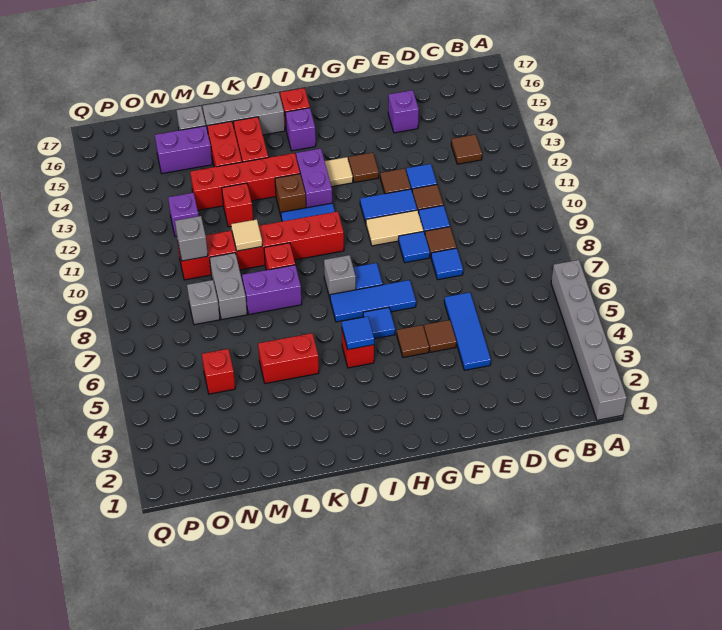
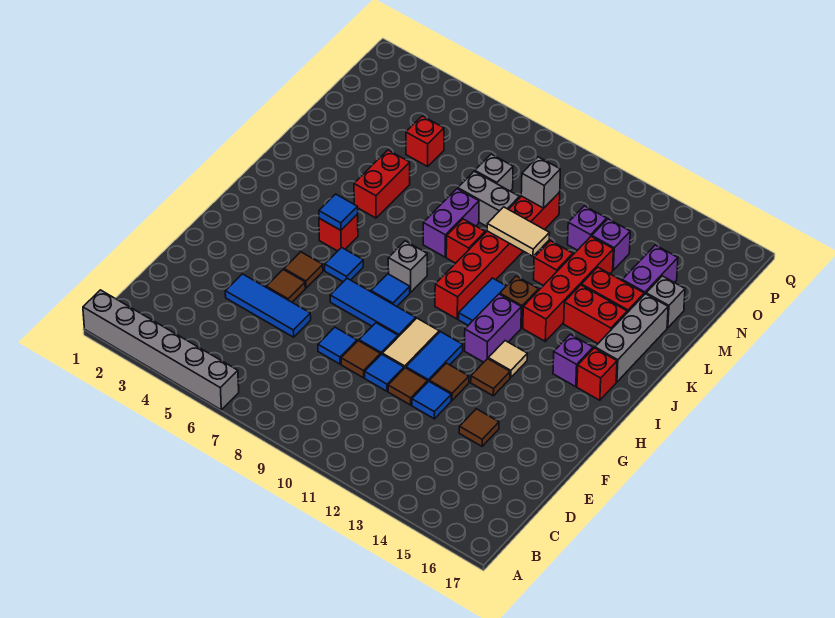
brown tile C13 level 1 -> brown tile E14 level 1
purple brick E15 level 1 -> purple brick N13 level 1
blue tile G7:I7 level 1 -> blue tile G7:G9 level 1
purple brick I12:I13 level 1 -> purple brick H12:I12 level 1
tan tile L10 level 2 -> tan tile L10:L11 level 2

